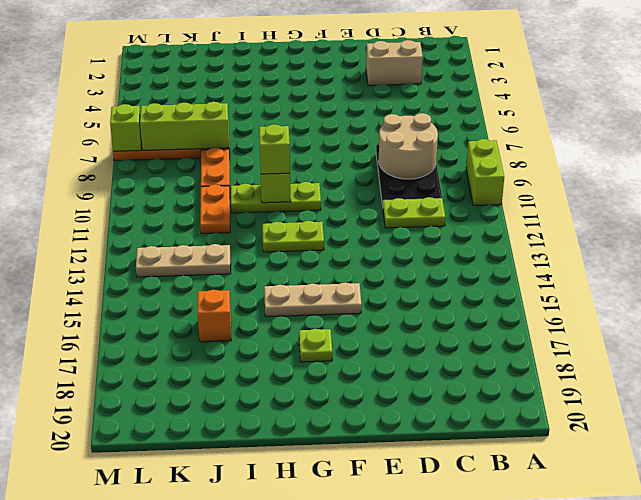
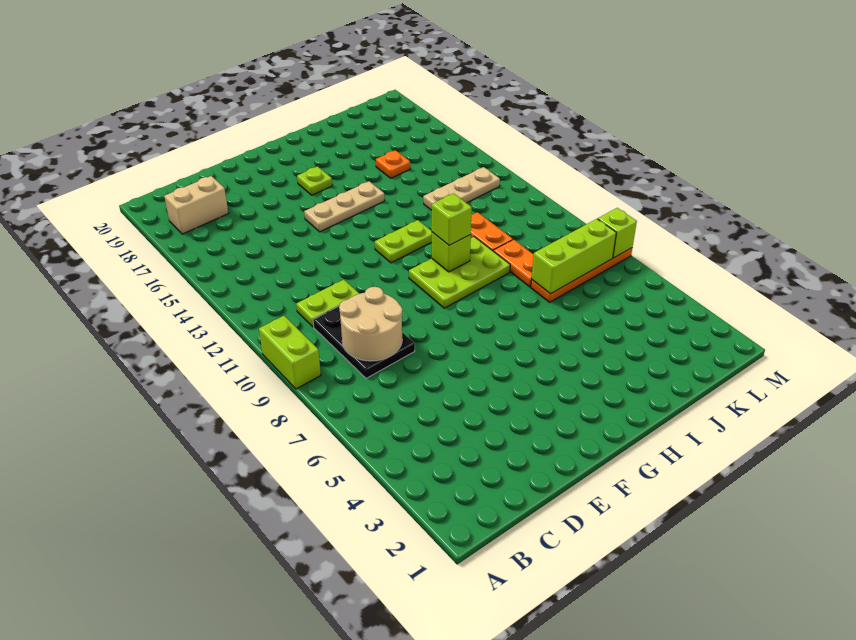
tan brick C3:D3 level 1 -> tan brick B18:C18 level 1
lime plate G10:I10 level 1 -> lime plate G9:I10 level 1
orange brick J16 level 1 -> orange plate J16 level 1

